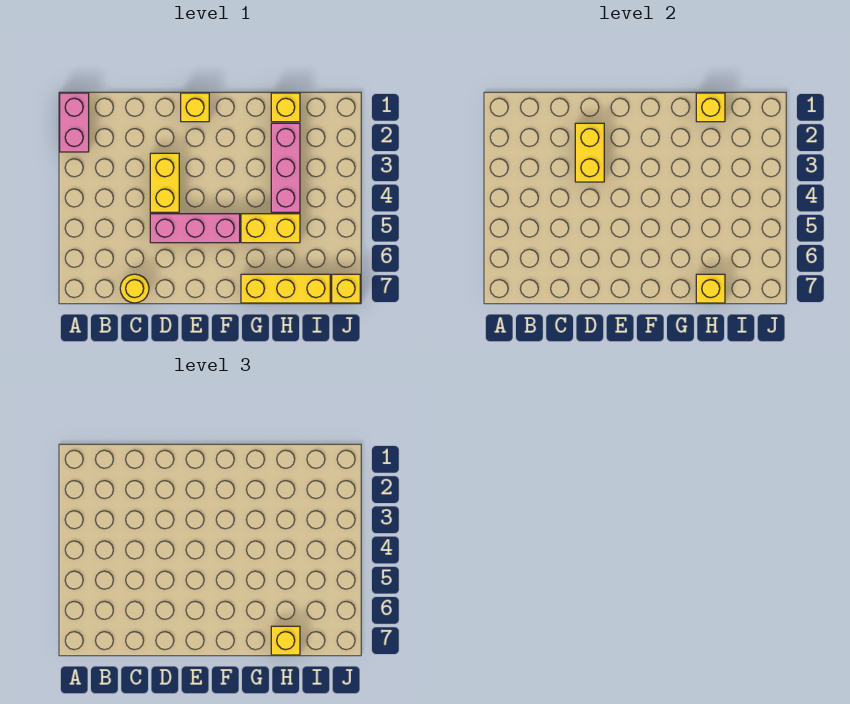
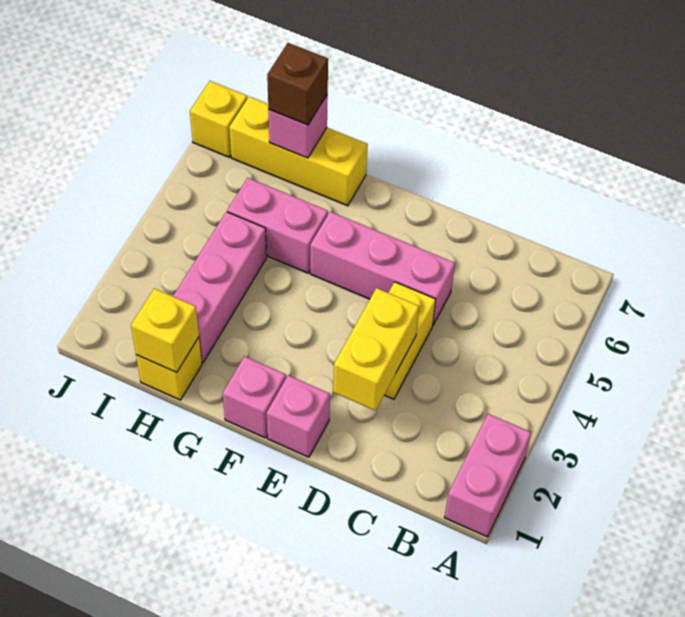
yellow round brick C7 level 1 -> none
yellow brick E1 level 1 -> pink brick E1 level 1
none -> pink brick F1 level 1
yellow brick G5:H5 level 1 -> pink brick G5:H5 level 1
yellow brick H7 level 2 -> pink brick H7 level 2
yellow brick H7 level 3 -> brown brick H7 level 3

